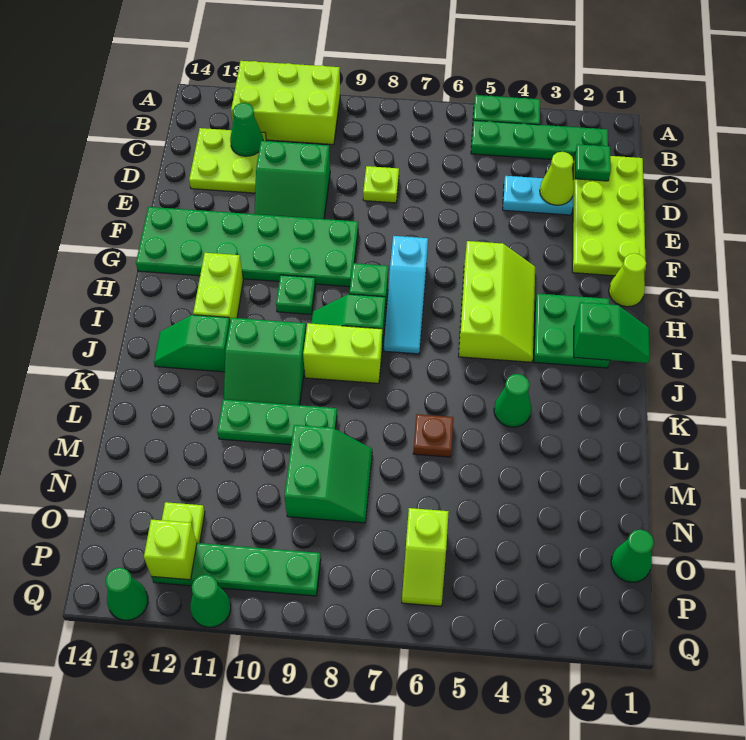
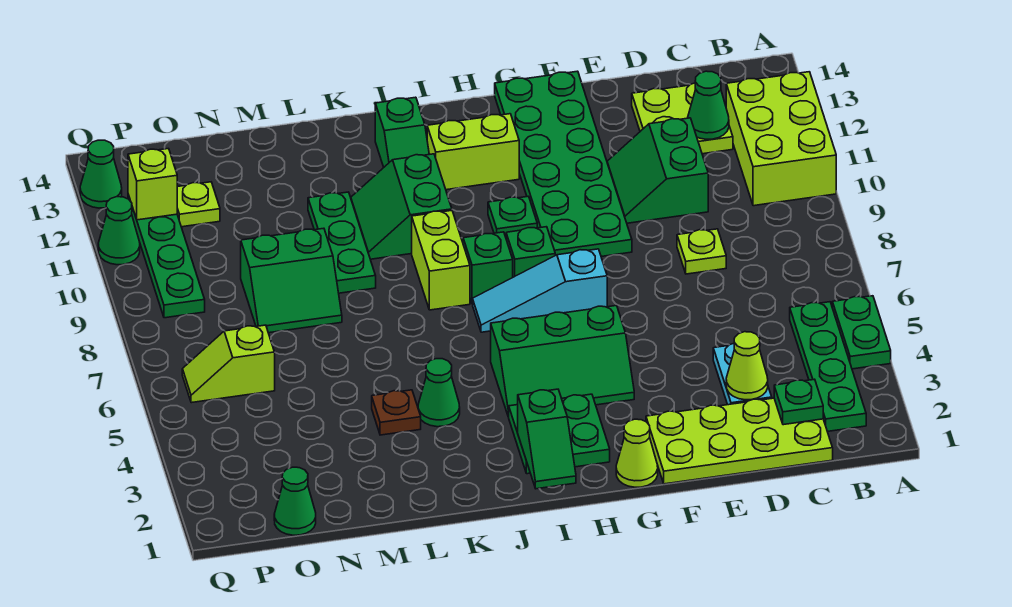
lime slope G4:I5 level 1 top 5 -> green slope G4:I5 level 1 top 5
green slope J12:J13 level 1 top 12 -> green slope J12:J13 level 1 top 13
brown plate L6 level 1 -> brown plate L4 level 1

